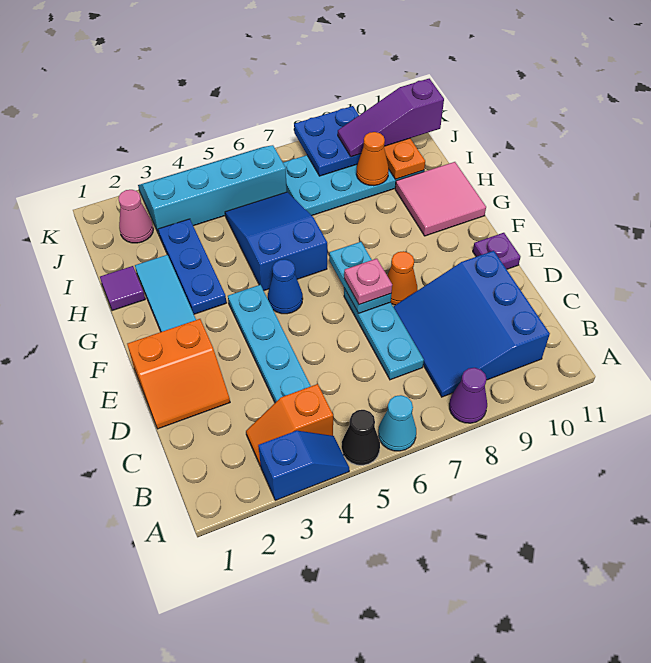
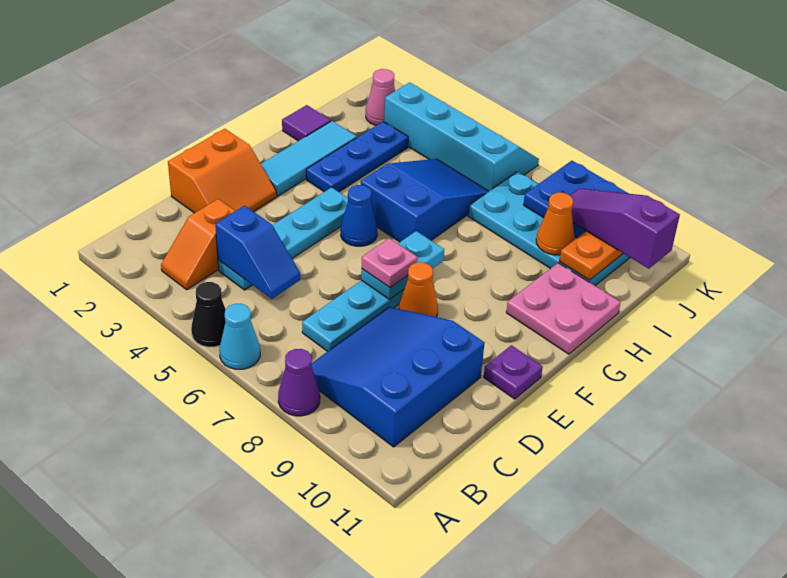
blue slope A3:A4 level 1 top 3 -> blue slope C4:C5 level 2 top 4
orange slope B3:B4 level 1 top 4 -> orange slope B3:C3 level 1 top C
orange slope D1:E2 level 1 top E -> orange slope D1:E2 level 1 top 1
pink tile G10:H11 level 1 -> pink plate G10:H11 level 1

